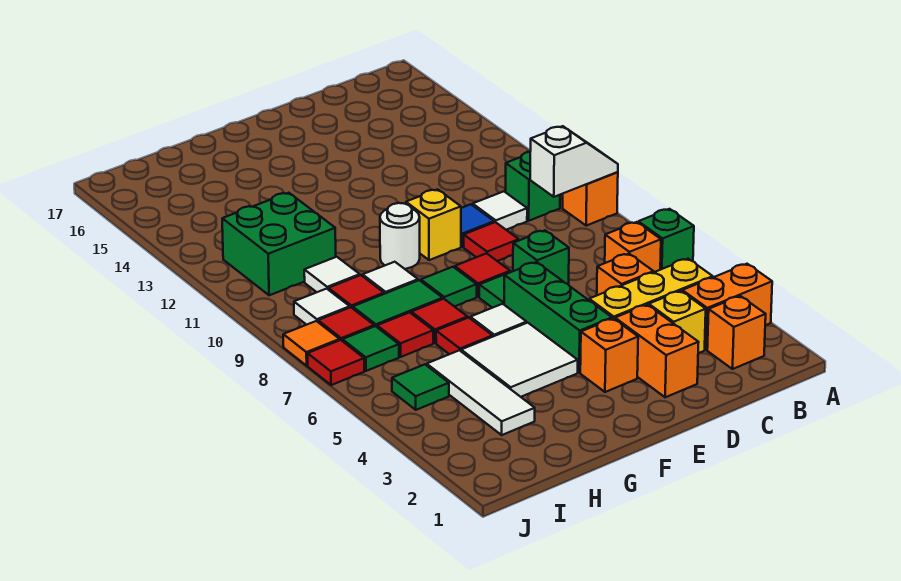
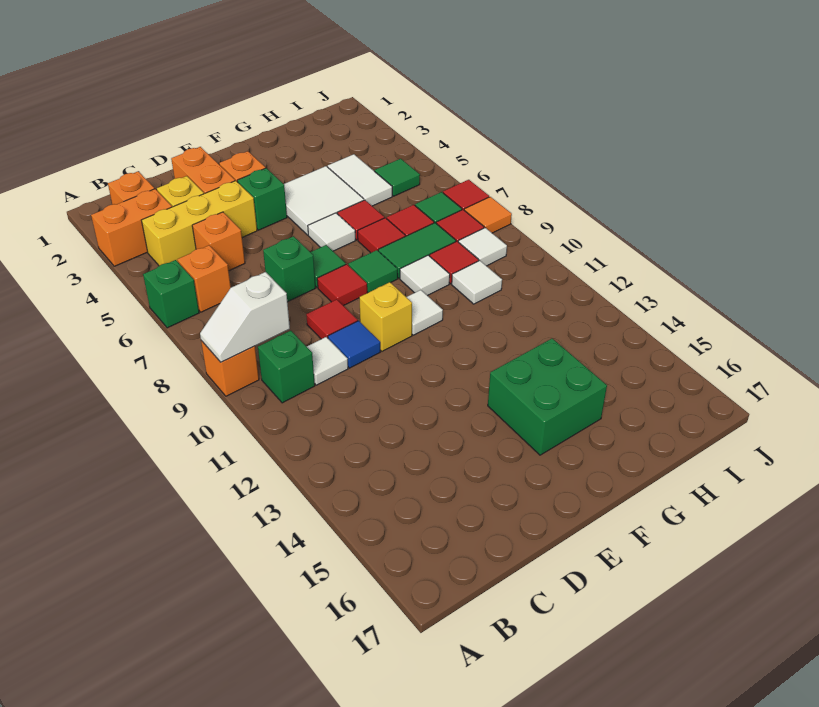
green brick E4:E6 level 1 -> green brick E4 level 1
white round brick F10 level 1 -> white tile F10 level 1
white tile H3:H5 level 1 -> white tile H4:H5 level 1
green brick H11:I12 level 1 -> green brick F14:G15 level 1

